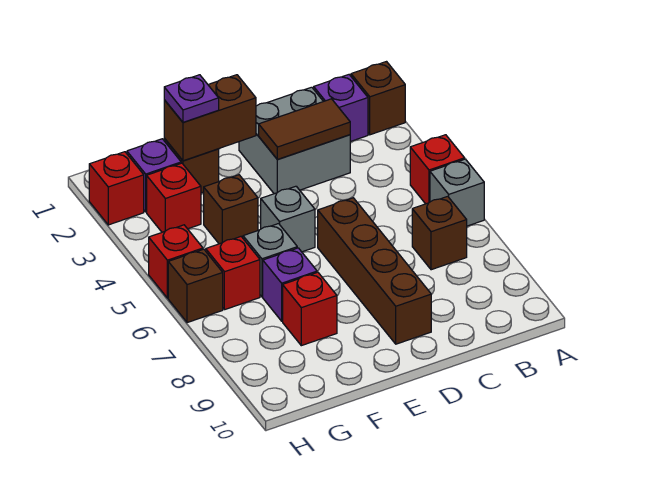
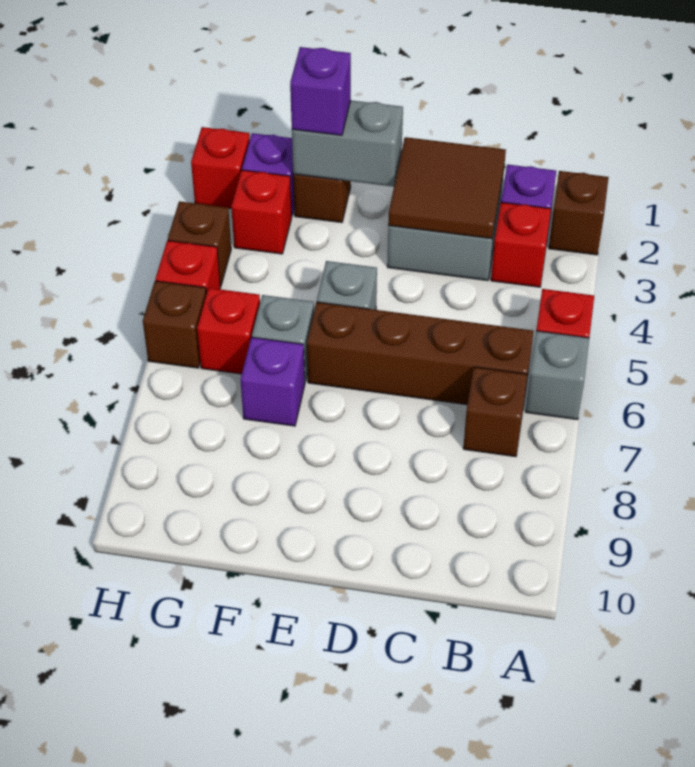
brown tile C3:D3 level 2 -> brown tile C2:D3 level 2
brown brick D6:D9 level 1 -> brown brick B6:E6 level 1
brown brick E2:F2 level 2 -> grey brick E2:F2 level 2
purple plate F2 level 3 -> purple brick F2 level 3
brown brick F4 level 1 -> brown brick H4 level 1
red brick F8 level 1 -> red brick B3 level 1

